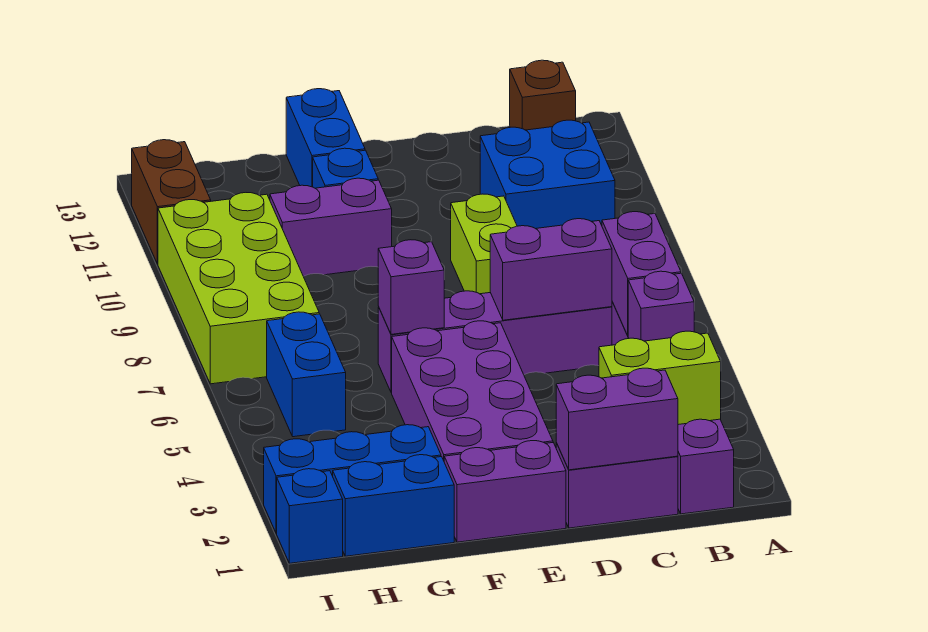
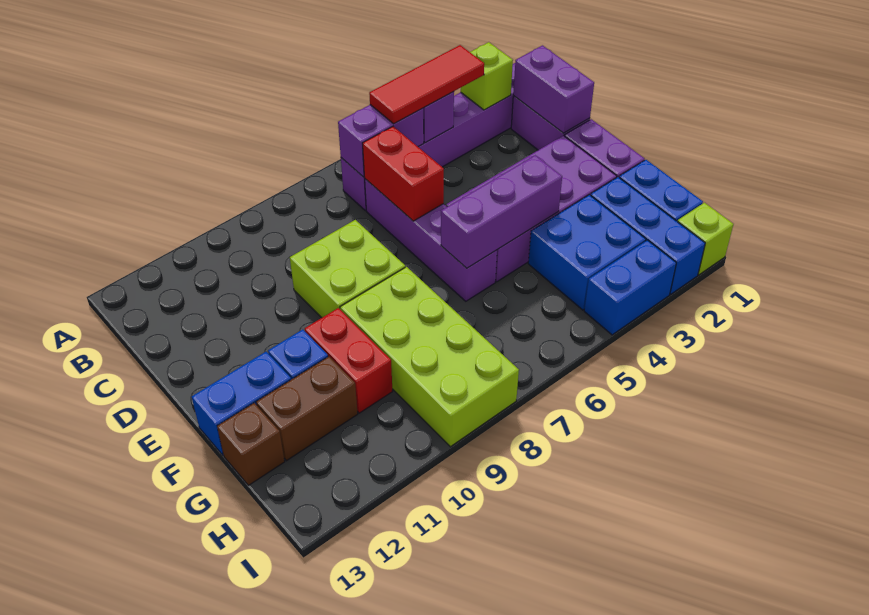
lime brick B2:C2 level 2 -> lime brick B2 level 2
none -> red tile B3:B5 level 3
blue brick B10:C11 level 1 -> blue brick G3:H4 level 1
brown brick B13 level 1 -> brown brick G13 level 1
purple brick C6:D6 level 2 -> red brick C6:D6 level 2
lime brick D8:D9 level 1 -> lime brick D8:E9 level 1
purple brick F6 level 2 -> purple brick F4:F6 level 2
purple brick F10:G10 level 1 -> red brick F10:G10 level 1
blue brick H5:H6 level 1 -> blue brick I3:I4 level 1
lime brick H7:I10 level 1 -> lime brick F8:I9 level 1
blue brick I1 level 1 -> lime brick I1 level 1
brown brick I11:I12 level 1 -> brown brick G11:G12 level 1

